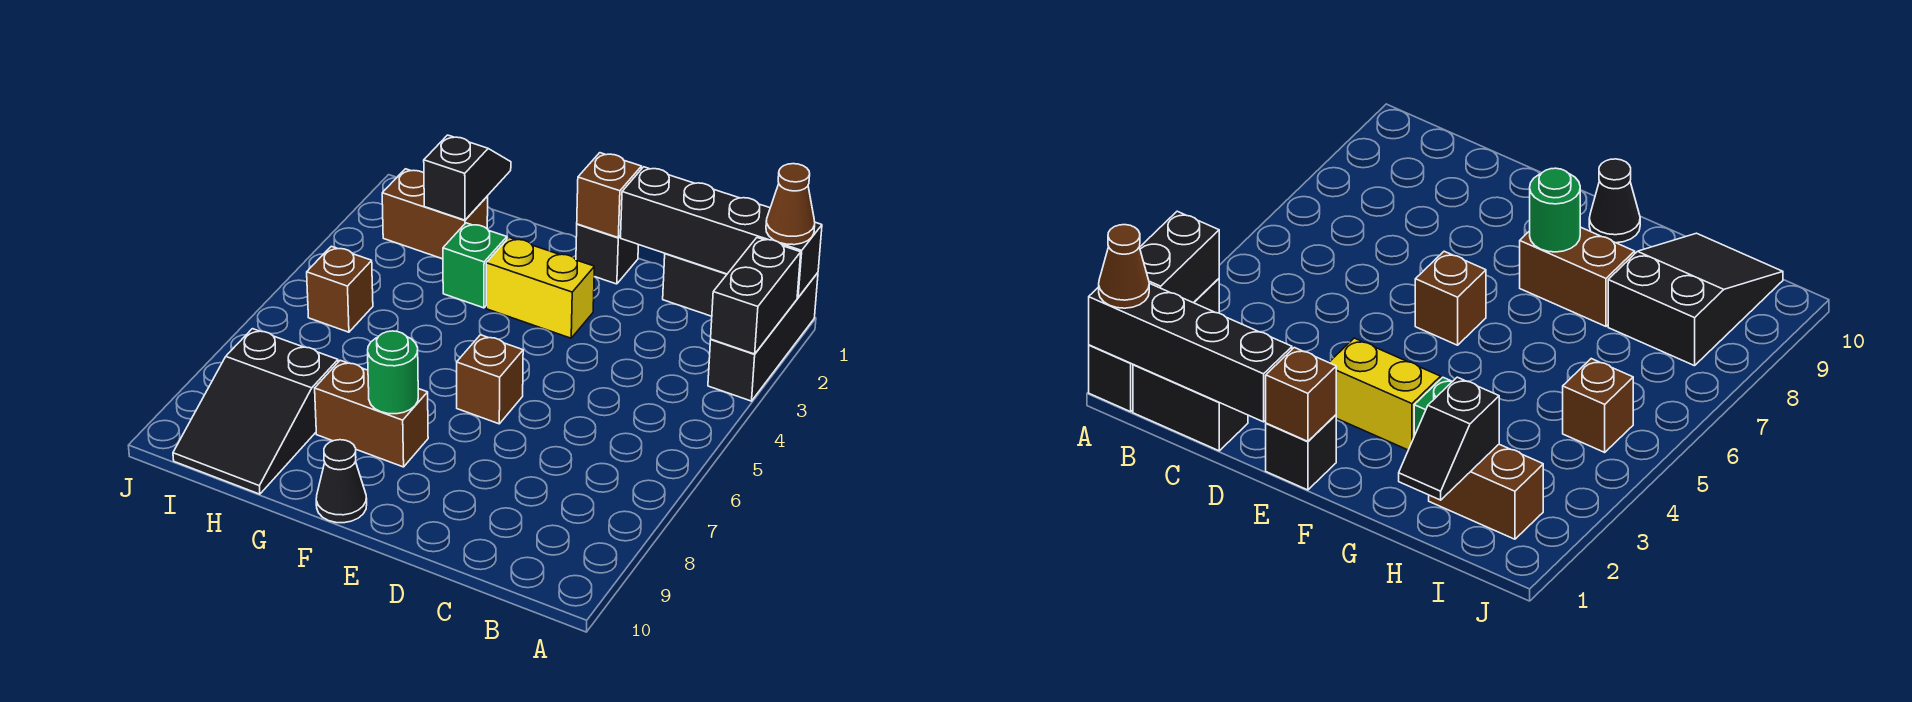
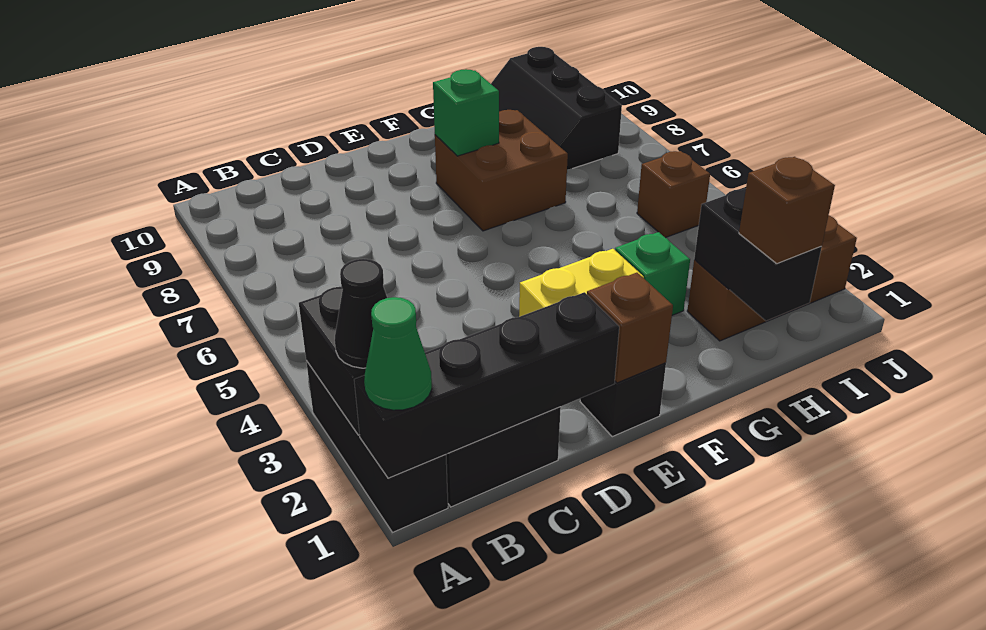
brown cone A1 level 3 -> green cone A1 level 3
brown brick E6 level 1 -> brown brick H1 level 3
brown brick F8:G8 level 1 -> brown brick F7:G8 level 1
green round brick F8 level 2 -> green brick F8 level 2
black cone F10 level 1 -> black cone A2 level 3
black slope H1:H2 level 2 top 2 -> black brick H1:H2 level 2
brown brick H2:I2 level 1 -> brown brick H2:J2 level 1
black slope H8:I10 level 1 top 8 -> black slope H8:I10 level 1 top I

